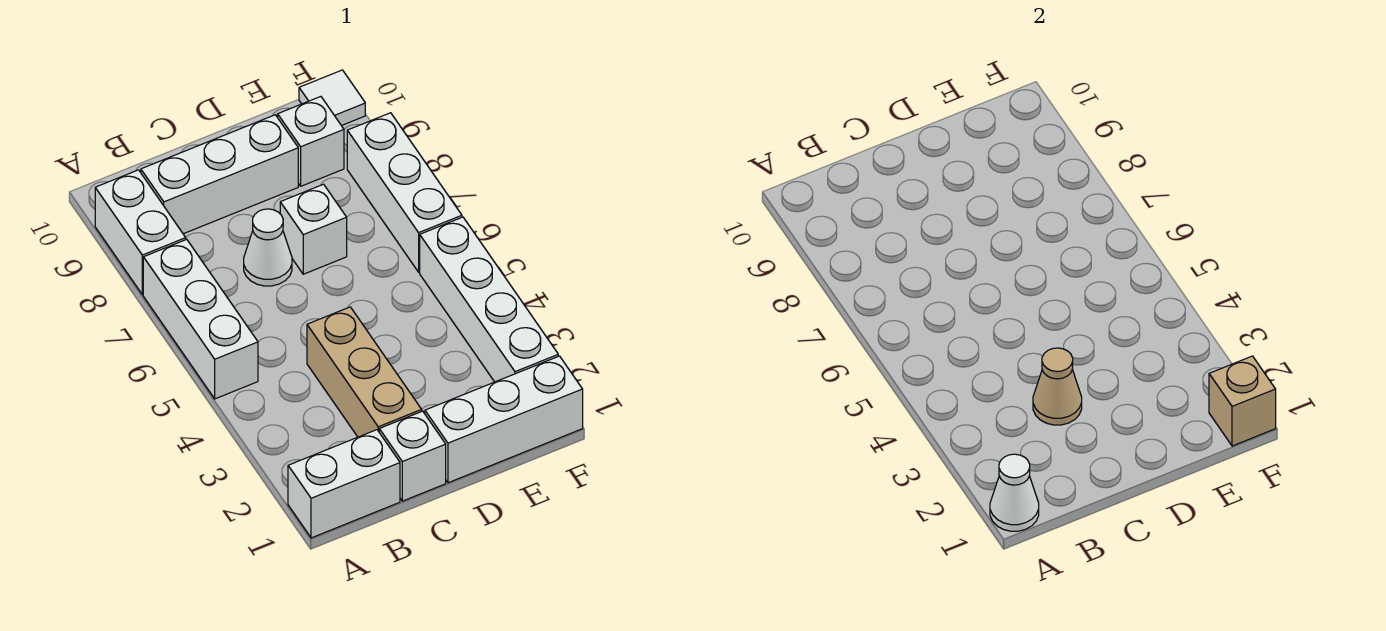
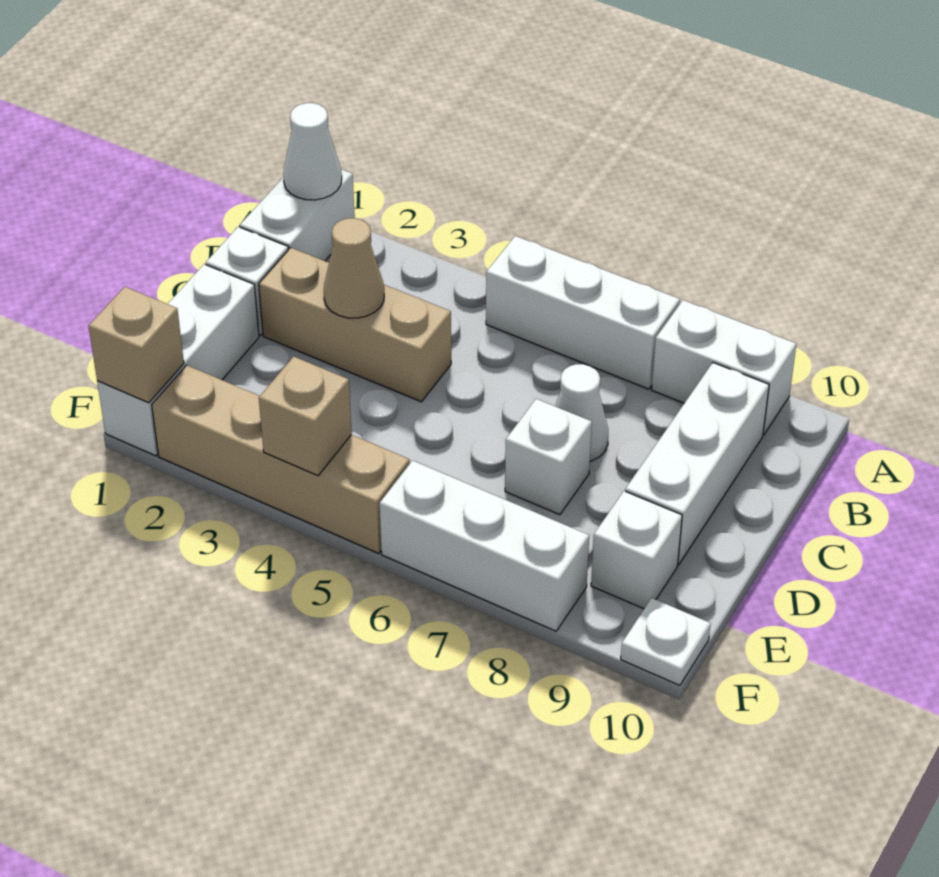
white brick F2:F5 level 1 -> tan brick F2:F5 level 1
none -> tan brick F4 level 2
white tile F10 level 1 -> white plate F10 level 1

